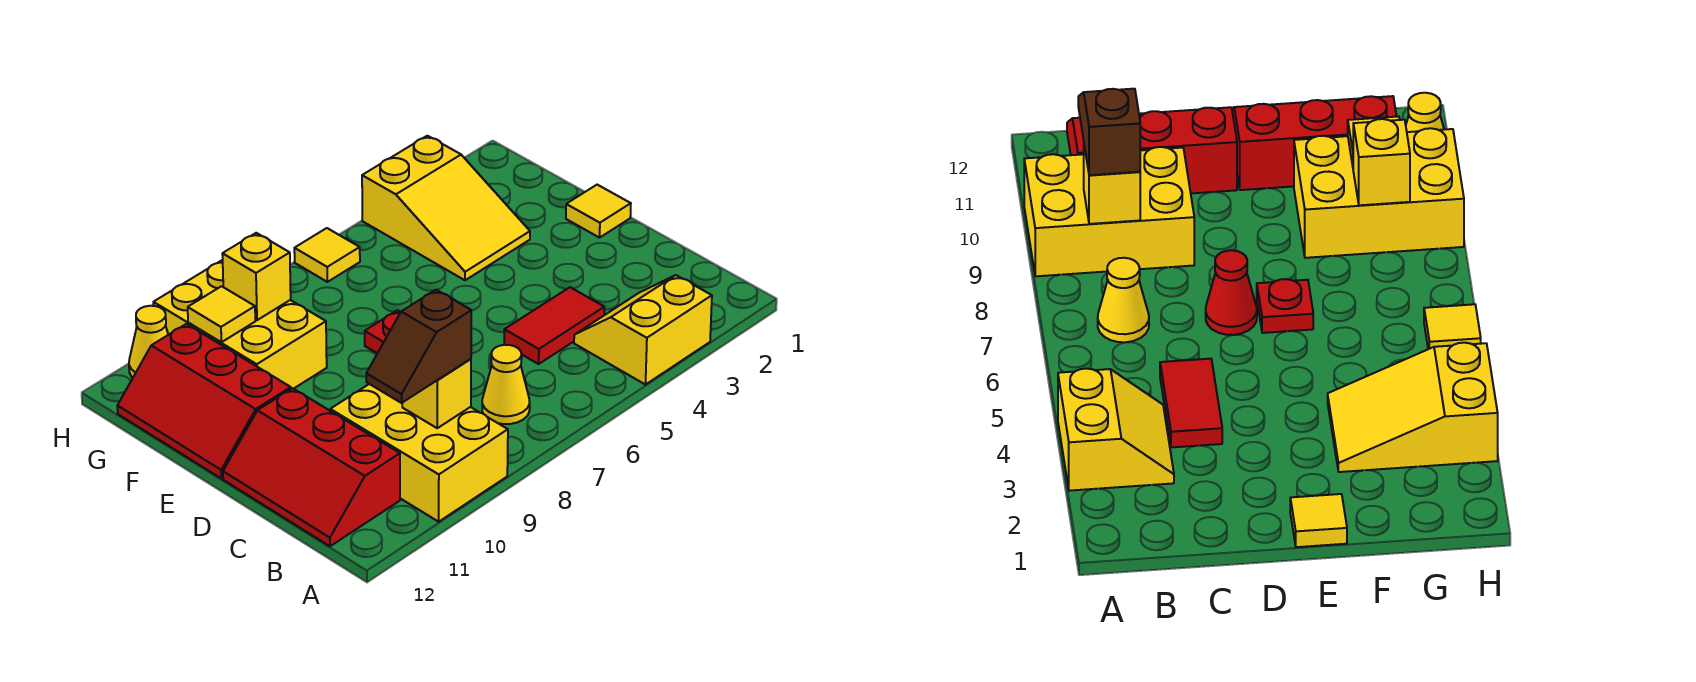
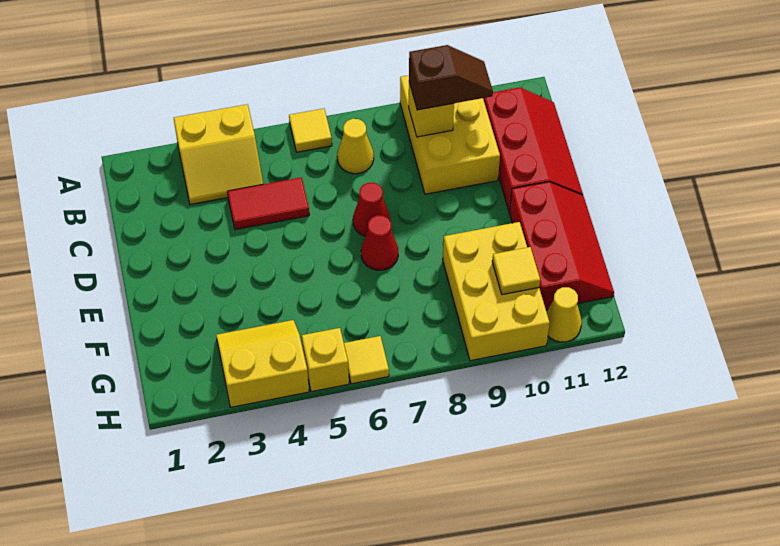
yellow tile E1 level 1 -> yellow tile A6 level 1
red plate E7 level 1 -> red cone E7 level 1
yellow slope F3:H4 level 1 top H -> yellow slope G3:H4 level 1 top H
yellow brick G9 level 2 -> yellow brick H5 level 1

